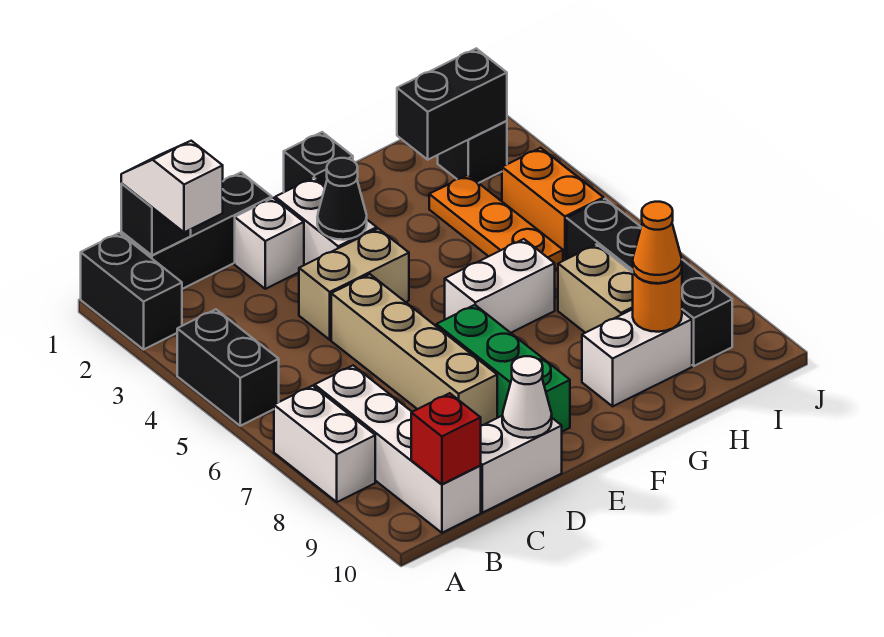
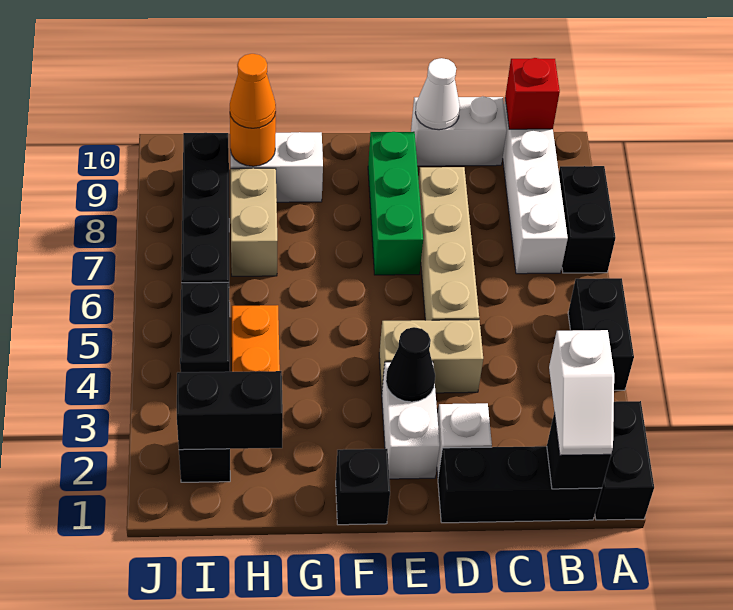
white brick A7:A8 level 1 -> black brick A7:A8 level 1
white brick F6:G6 level 1 -> none
orange brick I4:I5 level 1 -> black brick I4:I5 level 1

